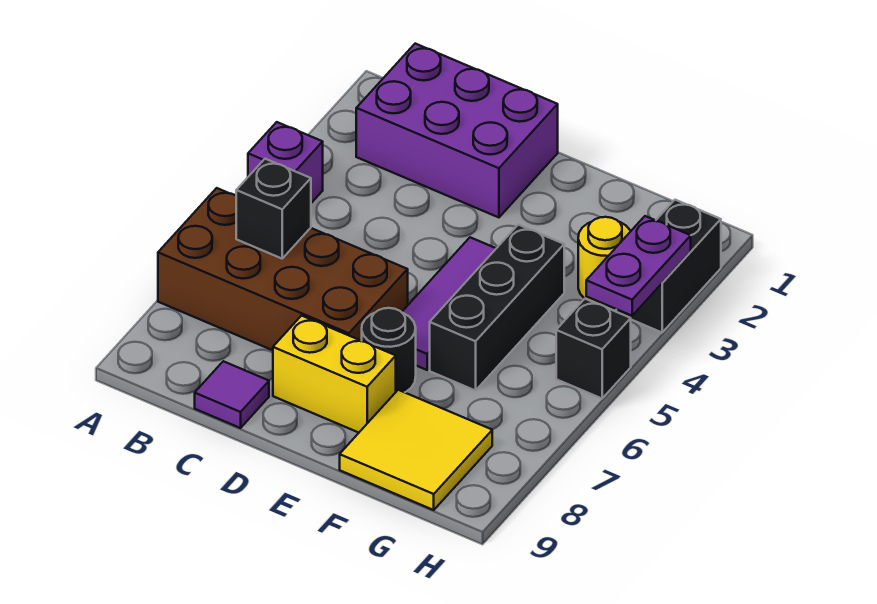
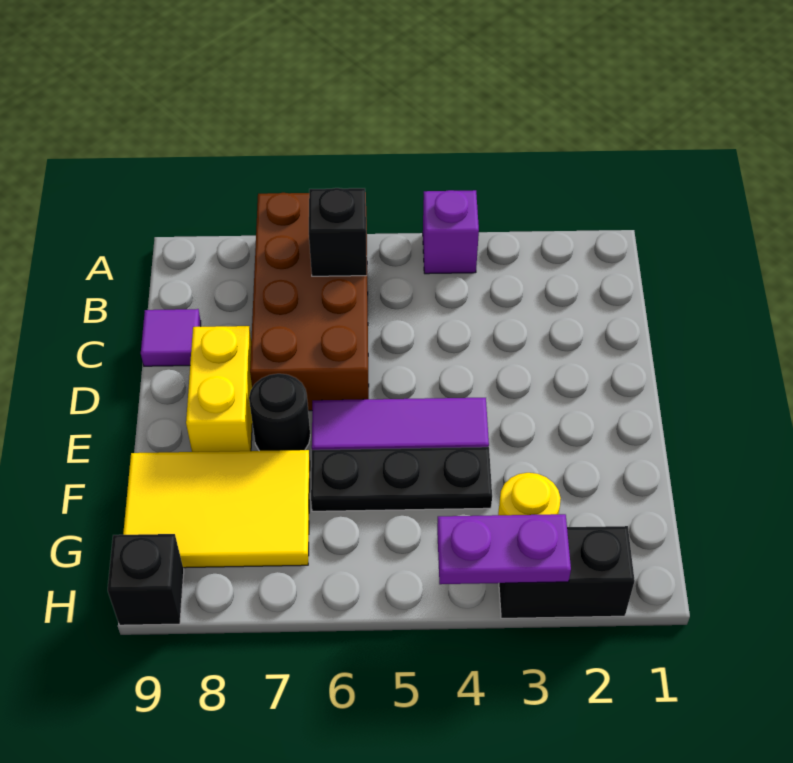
purple brick B1:D2 level 1 -> none
black brick F4:F6 level 1 -> black plate F4:F6 level 1
yellow tile F8:G9 level 1 -> yellow tile F7:G9 level 1
black brick H5 level 1 -> black brick H9 level 1

